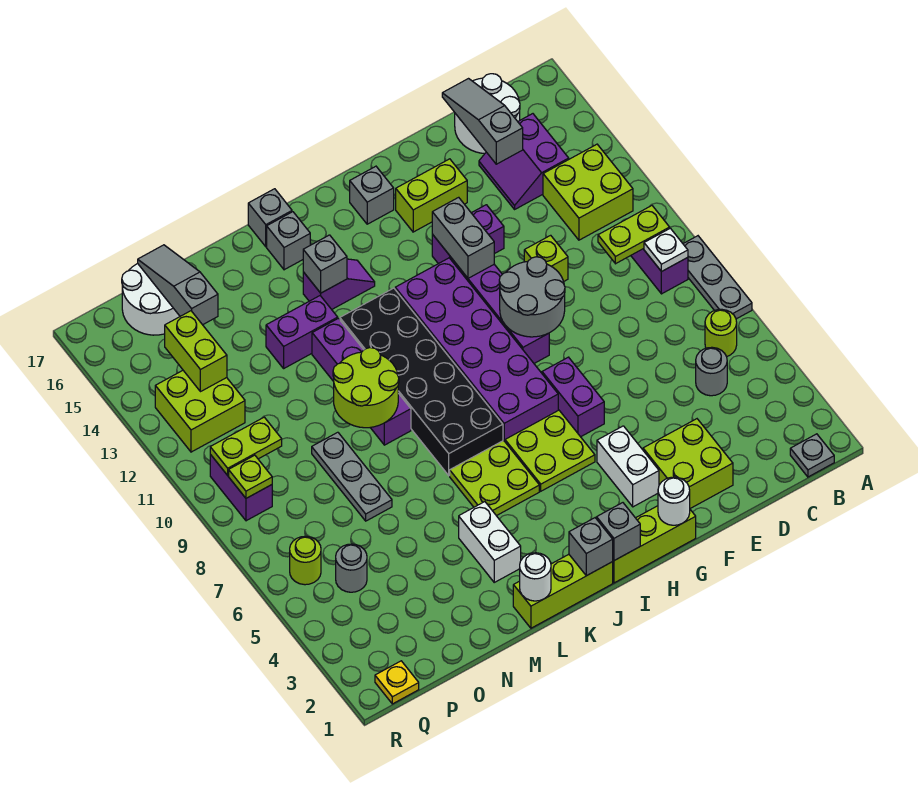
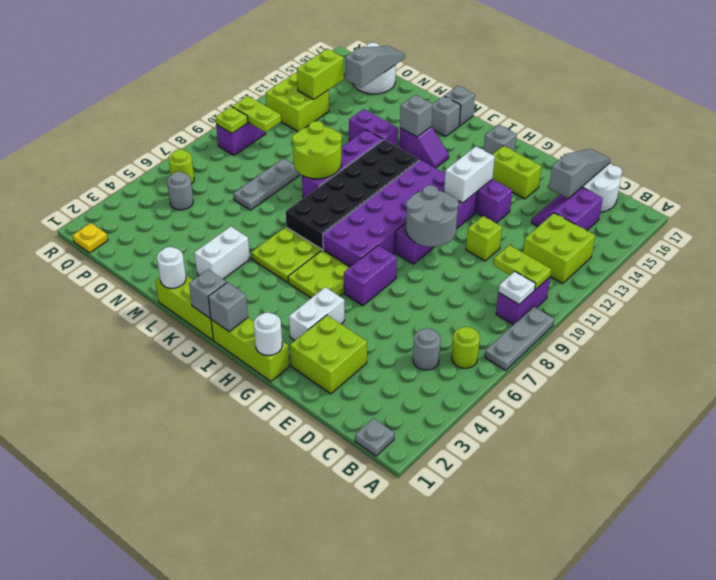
grey brick G12:G13 level 2 -> white brick G12:G13 level 2

